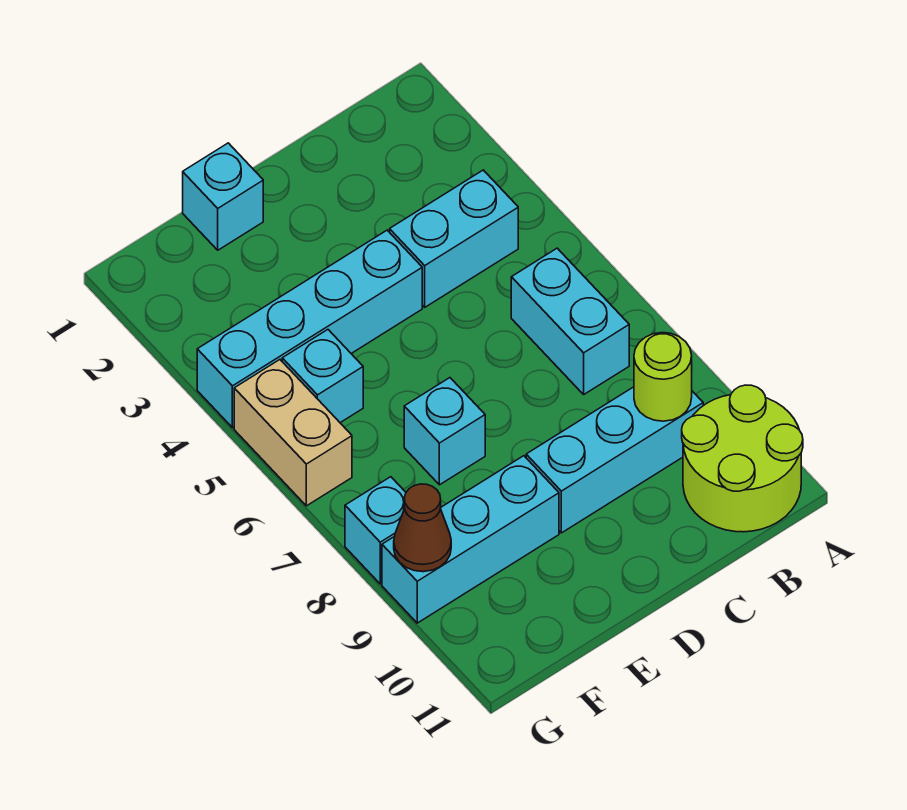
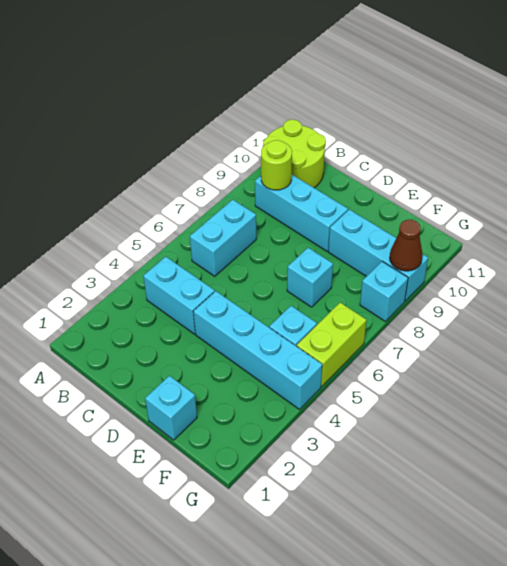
tan brick G5:G6 level 1 -> lime brick G5:G6 level 1

